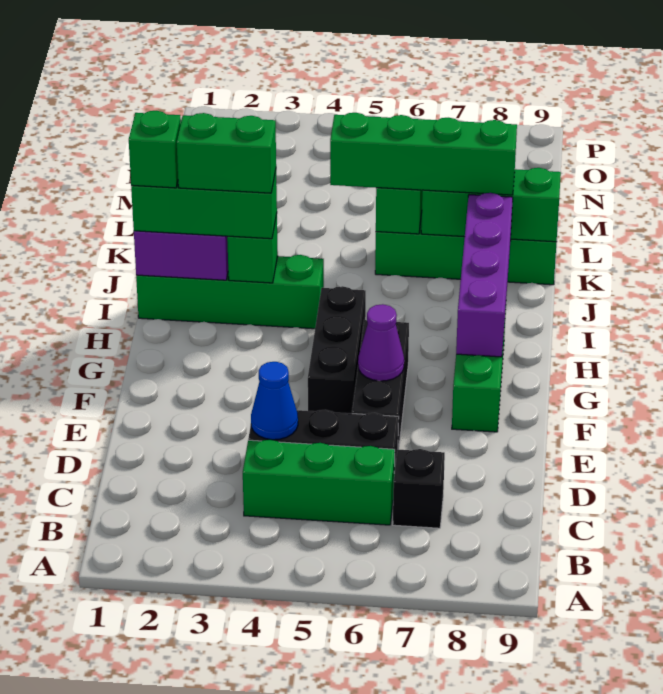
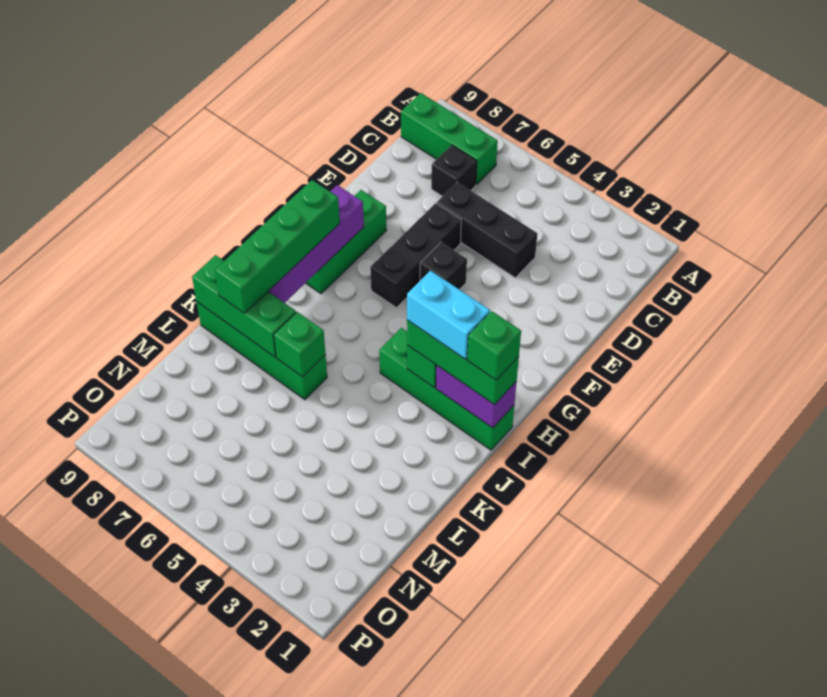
green brick C4:C6 level 1 -> green brick B7:B9 level 1
blue cone D4 level 2 -> none
black brick F5:H5 level 1 -> black brick F5 level 1
purple cone F6 level 2 -> none
green brick I2:I3 level 4 -> cyan brick I2:I3 level 4
green brick K5:K8 level 3 -> green brick H8:K8 level 3

